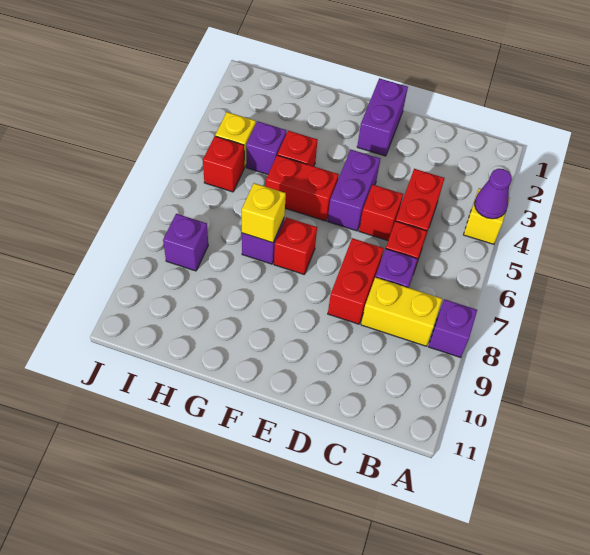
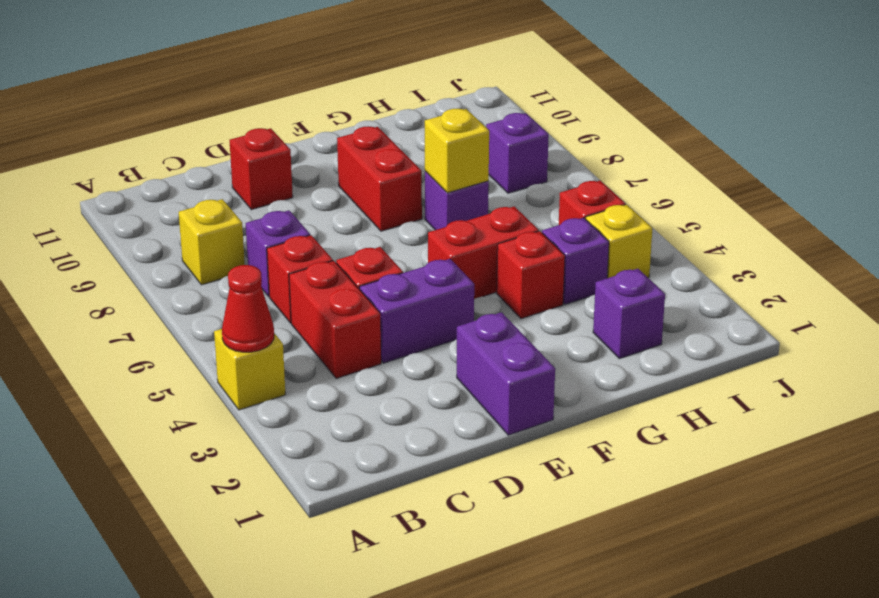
purple cone A4 level 2 -> red cone A4 level 2
purple brick A8 level 1 -> purple brick H2 level 1
yellow brick B8:C8 level 1 -> yellow brick B8 level 1
red brick D7:D8 level 1 -> red brick F8:F9 level 1
purple brick E4:E5 level 1 -> purple brick D4:E4 level 1
red brick F7 level 1 -> red brick D10 level 1

